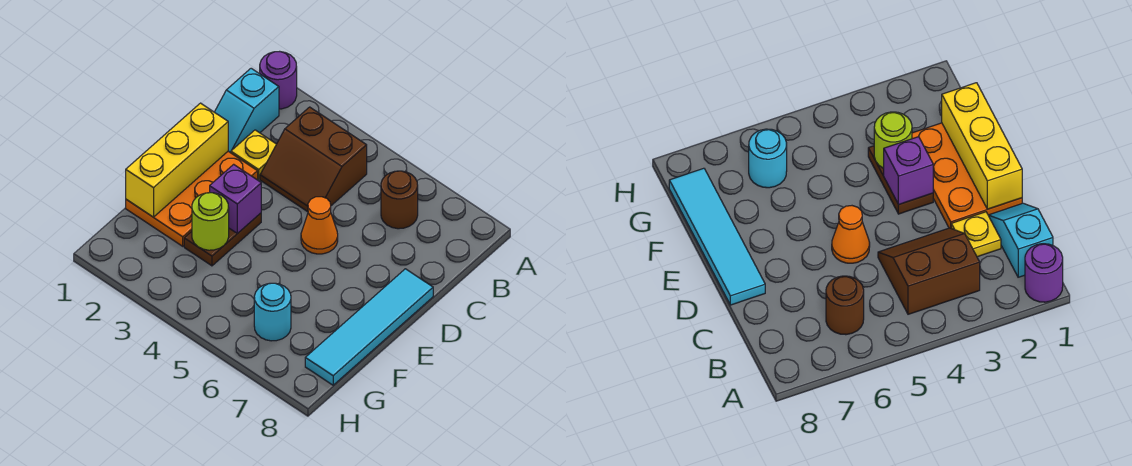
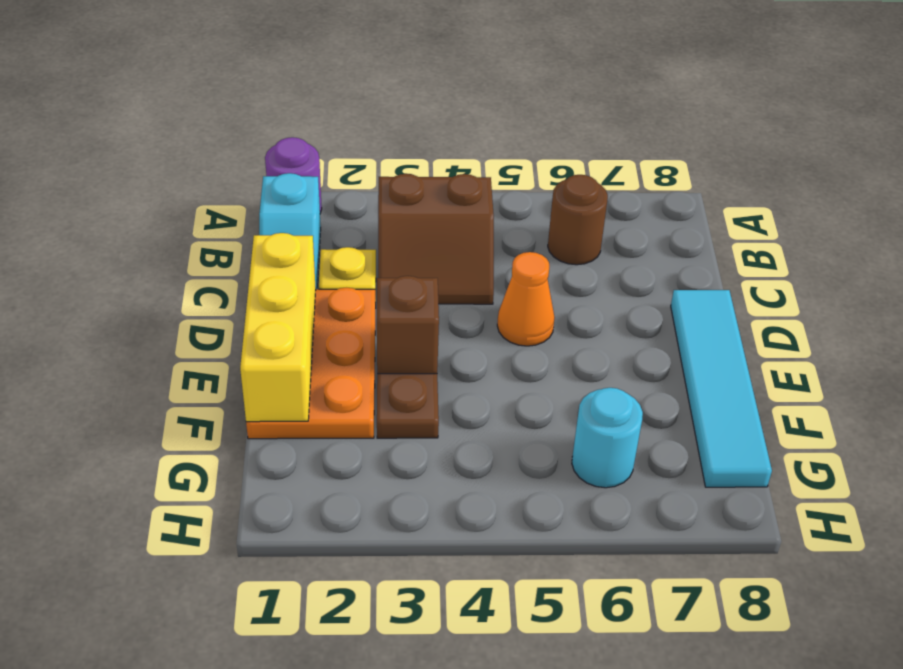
purple brick E3 level 2 -> brown brick E3 level 2
lime round brick F3 level 2 -> none

